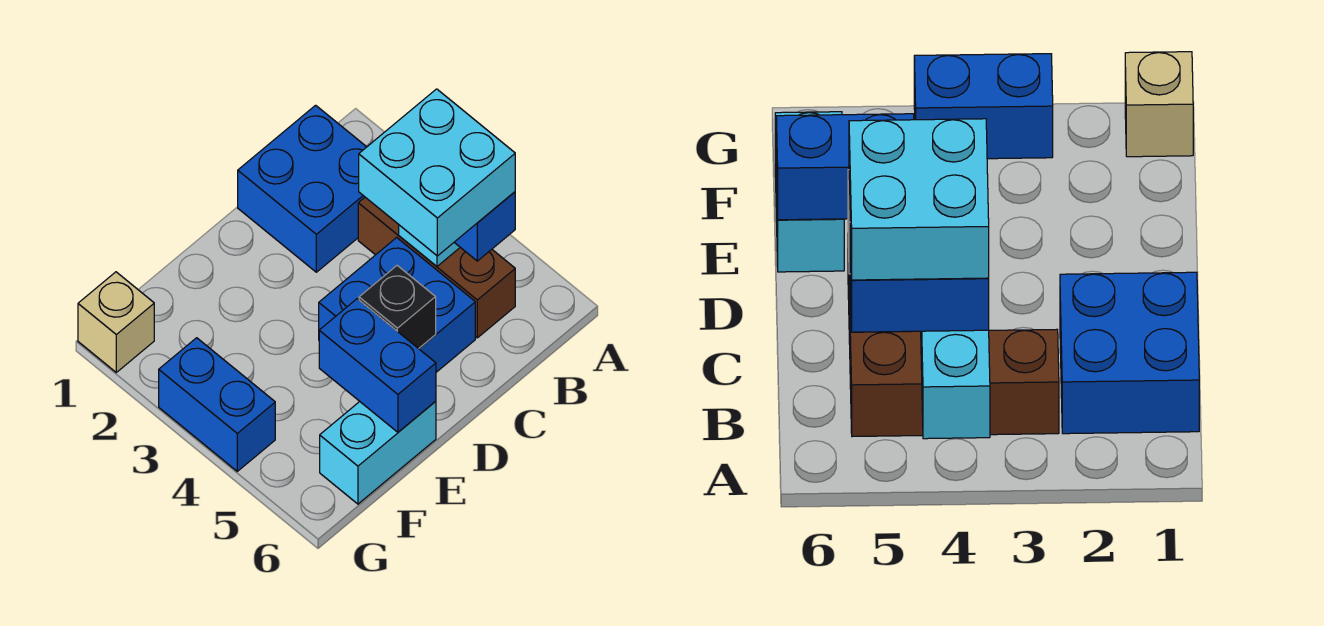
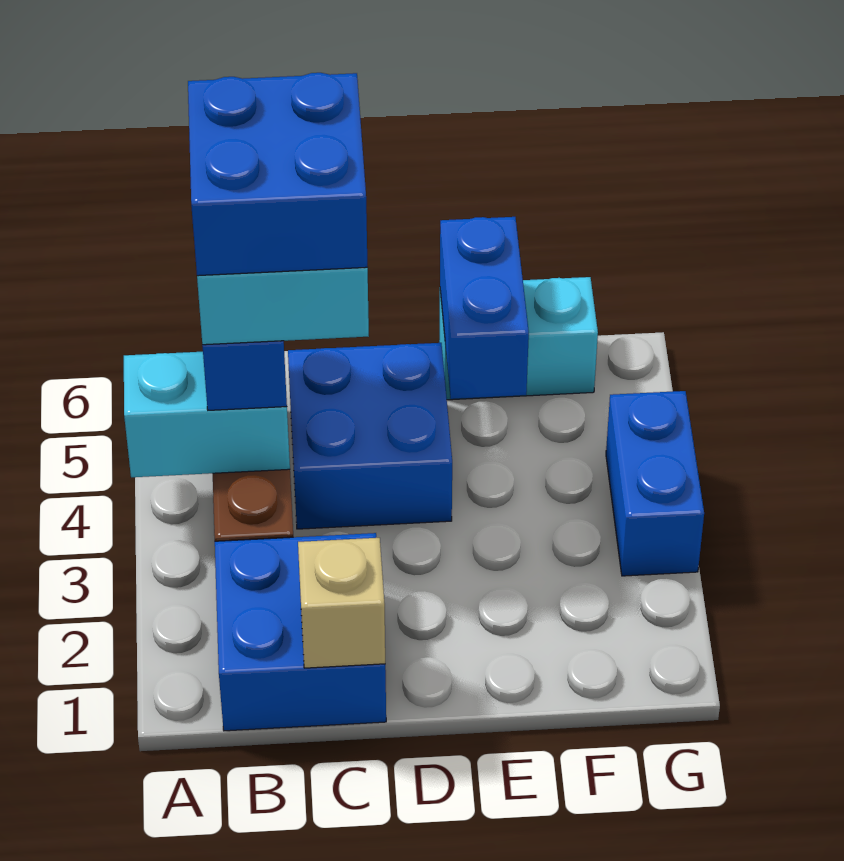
none -> blue brick B4:C5 level 5
black brick D5 level 2 -> none
tan brick G1 level 1 -> tan brick C1 level 2

